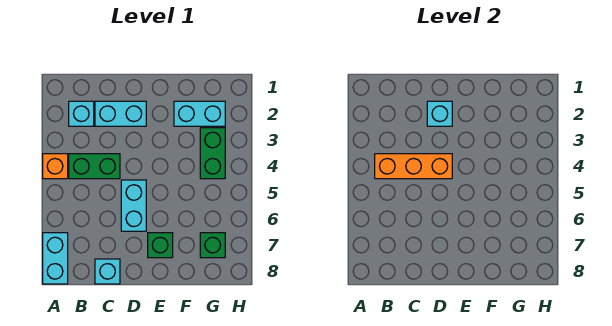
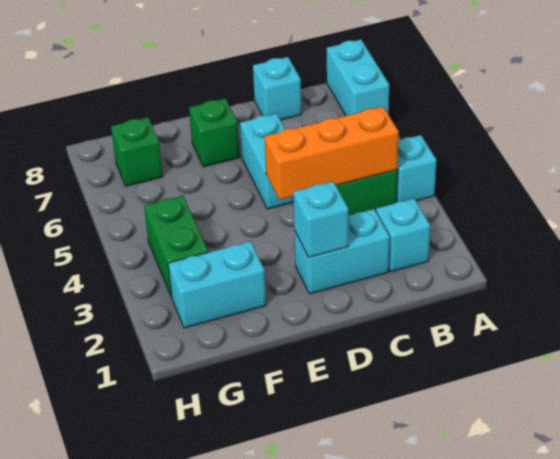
orange brick A4 level 1 -> cyan brick A4 level 1

